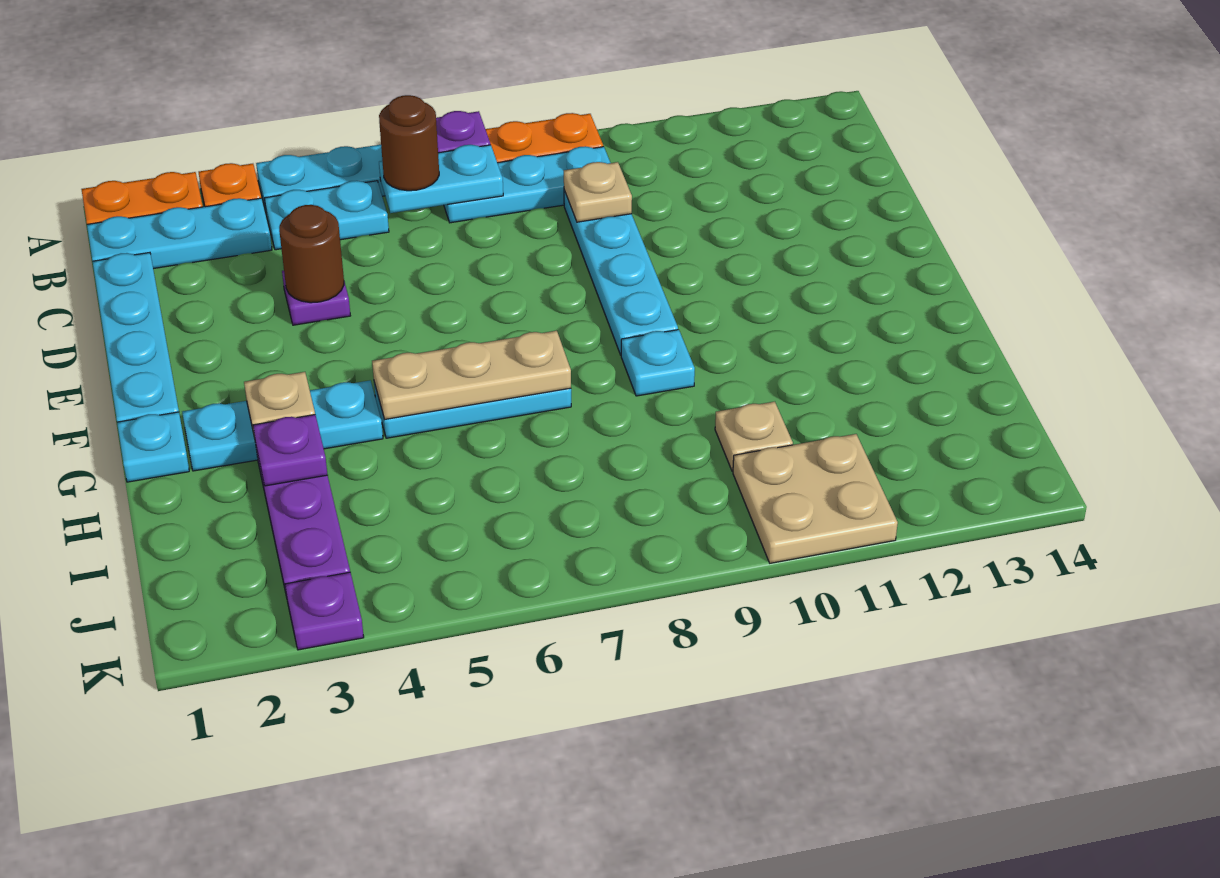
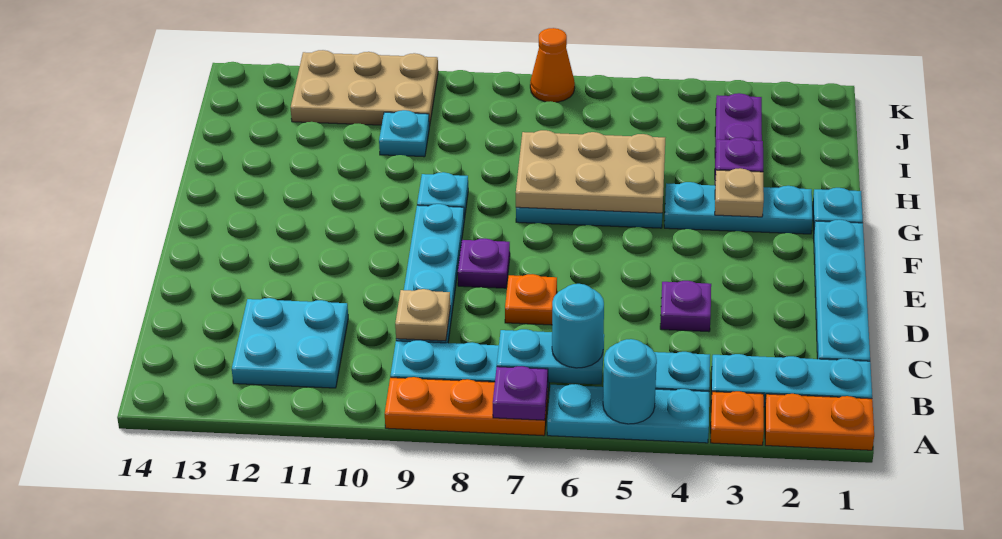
none -> cyan round brick A5 level 2
brown round brick B6 level 3 -> cyan round brick B6 level 3
none -> cyan plate B11:C12 level 1
brown round brick D4 level 2 -> none
none -> orange plate D7 level 1
tan plate G5:G7 level 2 -> tan plate G5:H7 level 2
tan plate I10 level 1 -> cyan plate I10 level 1
tan plate J10:K11 level 1 -> tan plate J10:K12 level 1
purple plate K3 level 1 -> purple plate E8 level 1
none -> orange cone K7 level 1

